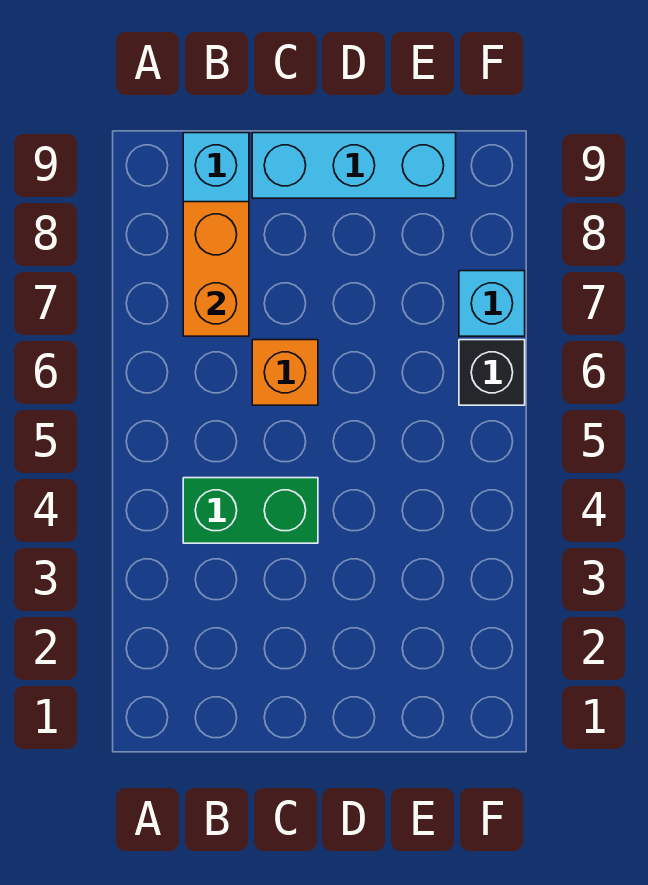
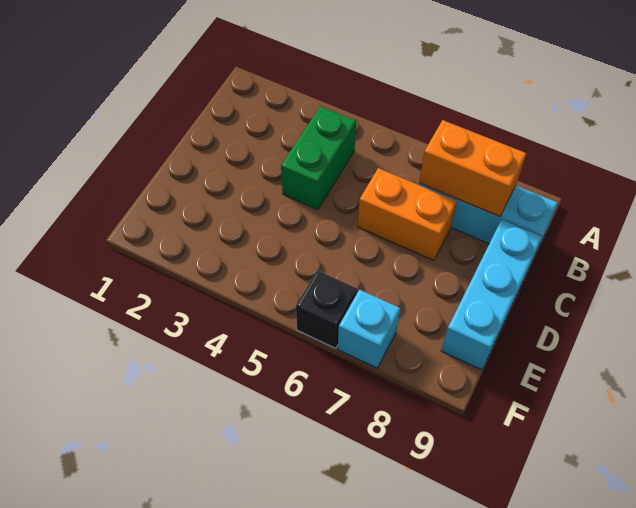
orange brick C6 level 1 -> orange brick C6:C7 level 1

